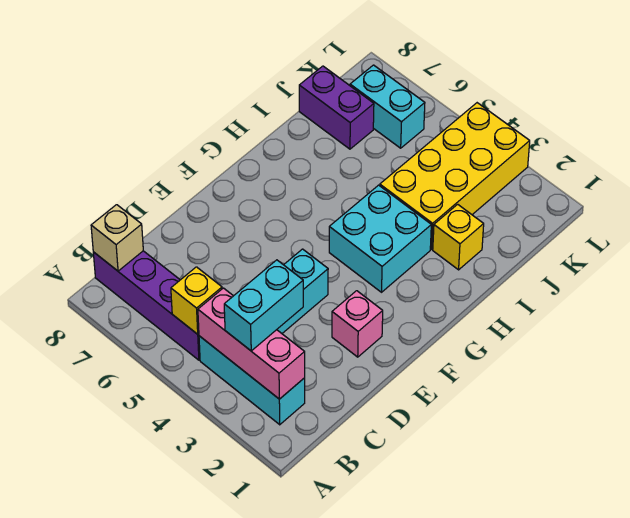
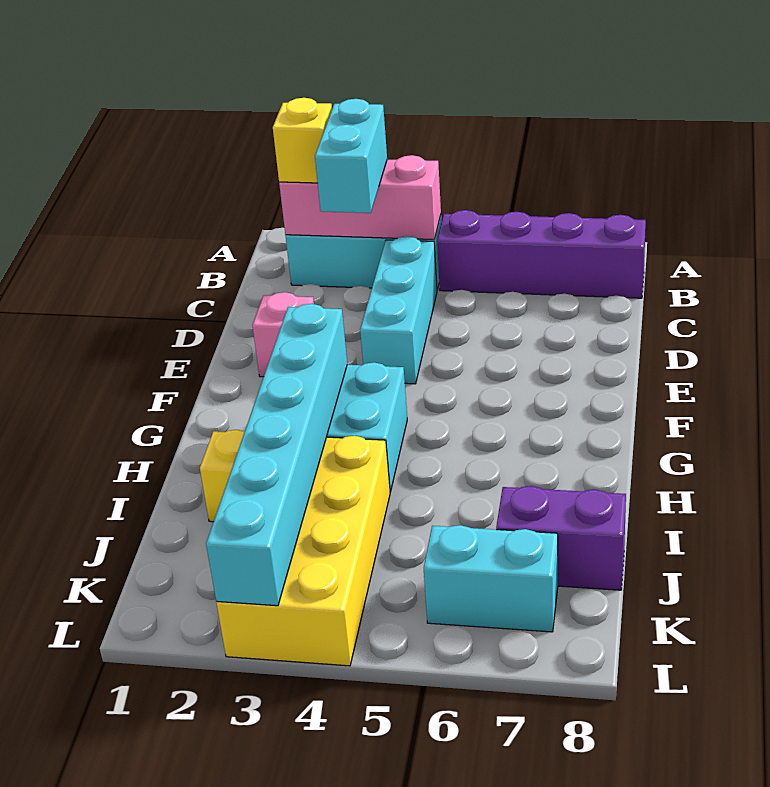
yellow brick B5 level 2 -> yellow brick B2 level 3
tan brick B8 level 2 -> none
none -> cyan brick G3:L3 level 2

